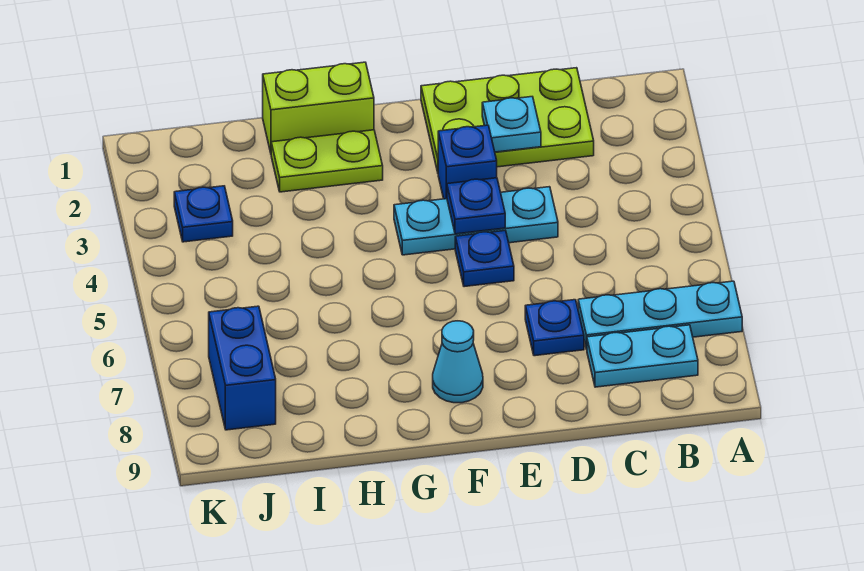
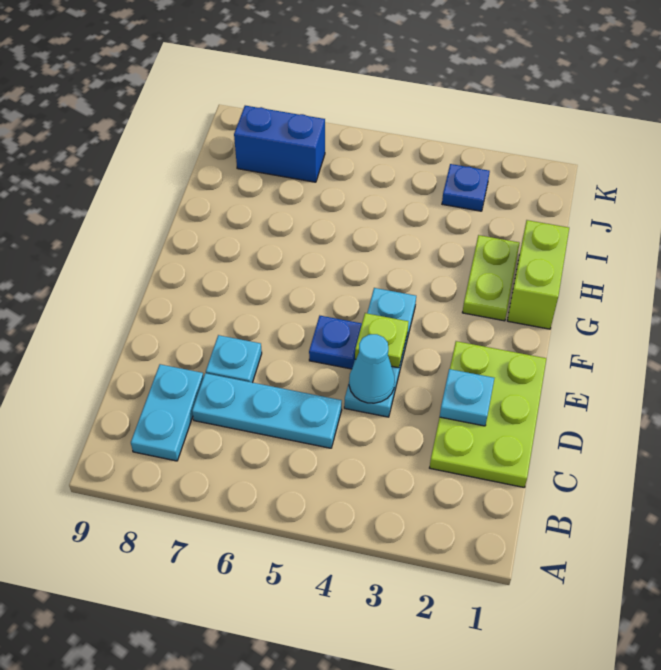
cyan plate A7:C7 level 1 -> cyan plate C5:C7 level 1
blue plate D7 level 1 -> cyan plate D7 level 1
blue brick E3 level 1 -> none
blue plate E4 level 2 -> lime plate E4 level 2
cyan cone F8 level 1 -> cyan cone D4 level 2

